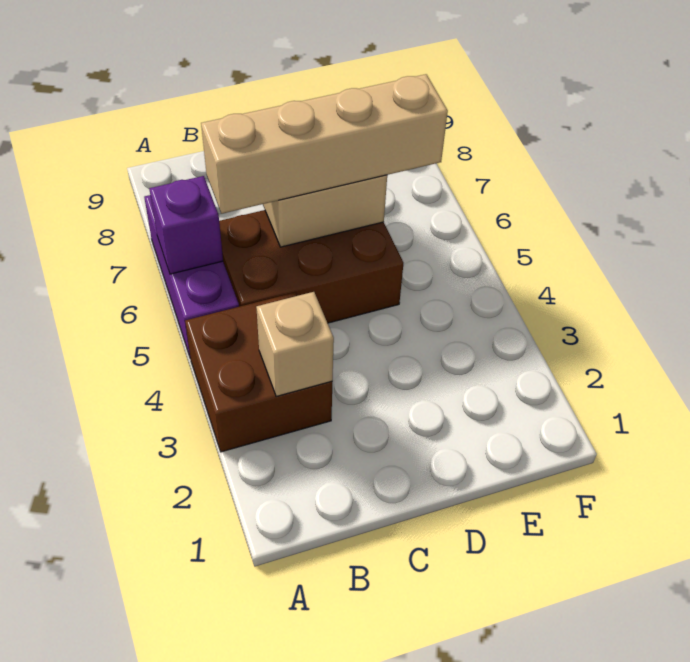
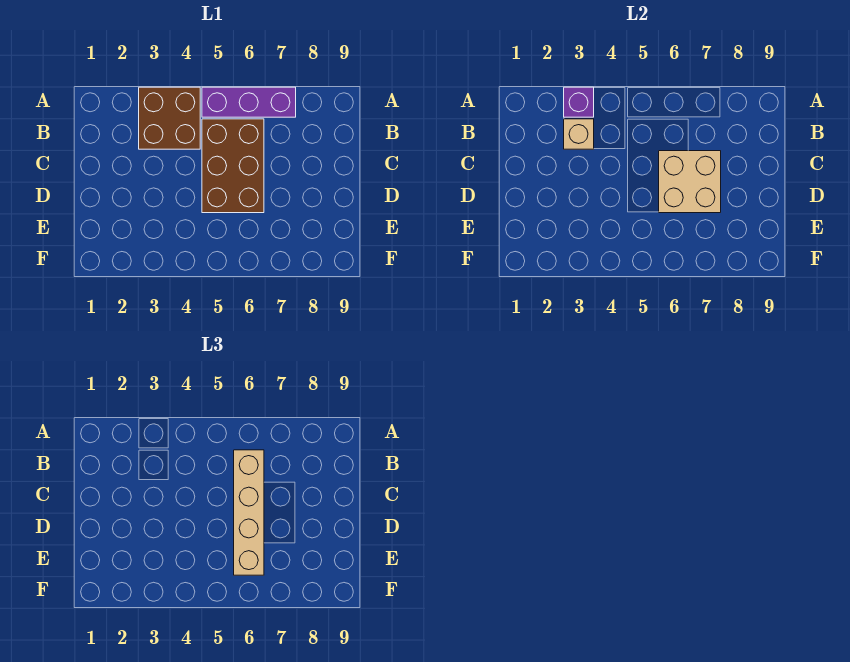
purple brick A6 level 2 -> purple brick A3 level 2

